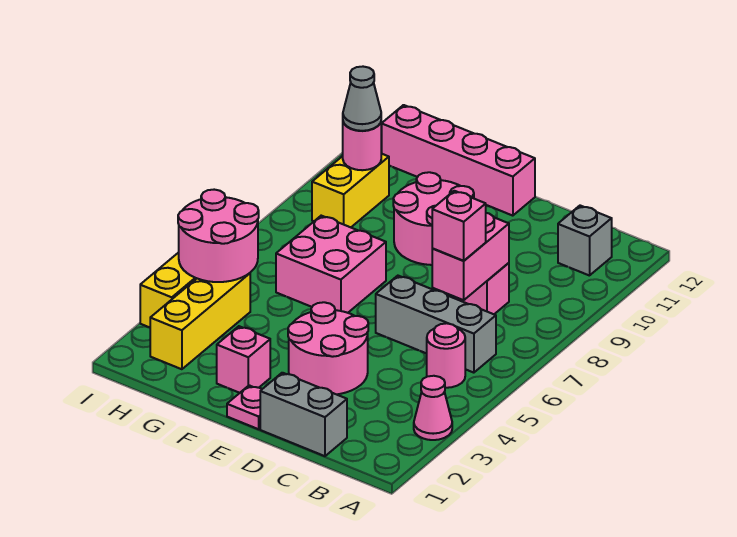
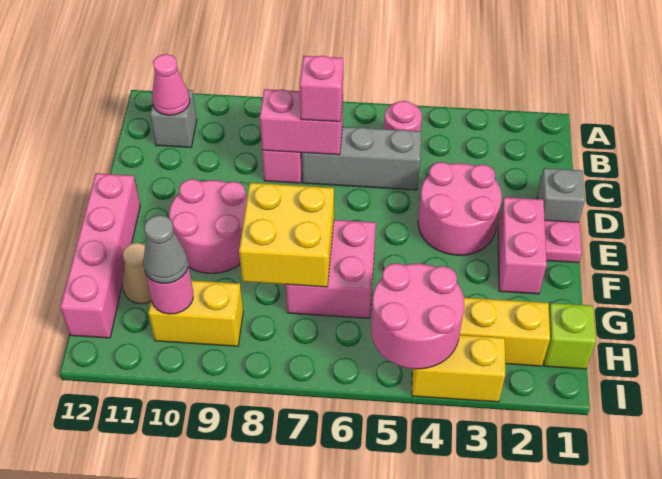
pink cone A3 level 1 -> pink cone B11 level 2
grey brick B6:D6 level 1 -> grey brick C5:C7 level 1
grey brick C1:D1 level 1 -> grey brick D1 level 1
pink brick F2 level 1 -> pink brick E2:F2 level 1
none -> yellow brick F7:G8 level 2
none -> tan cone G11 level 1
none -> lime brick H1 level 1

